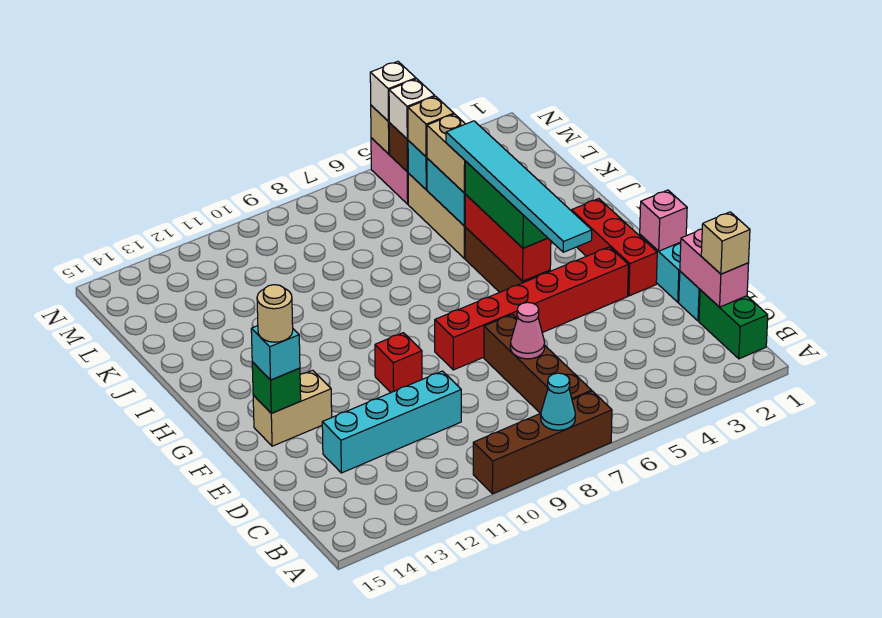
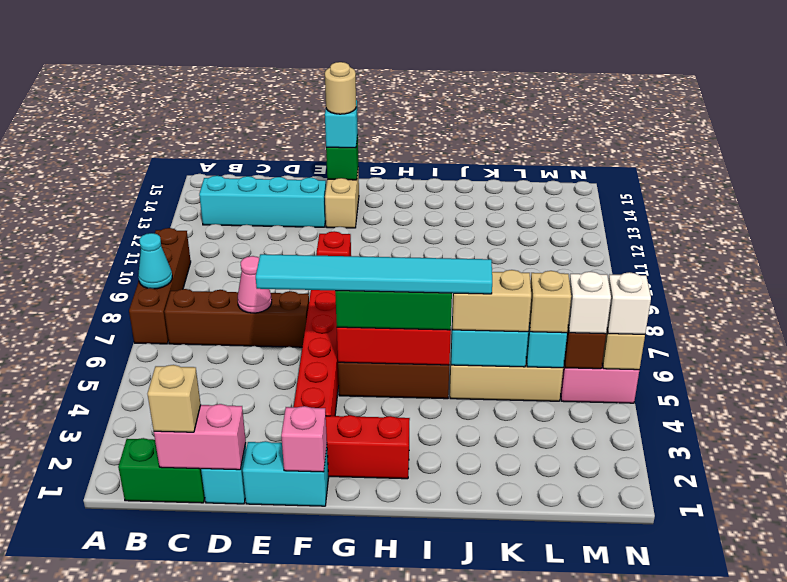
cyan brick D10:D13 level 1 -> cyan brick B13:E13 level 1

